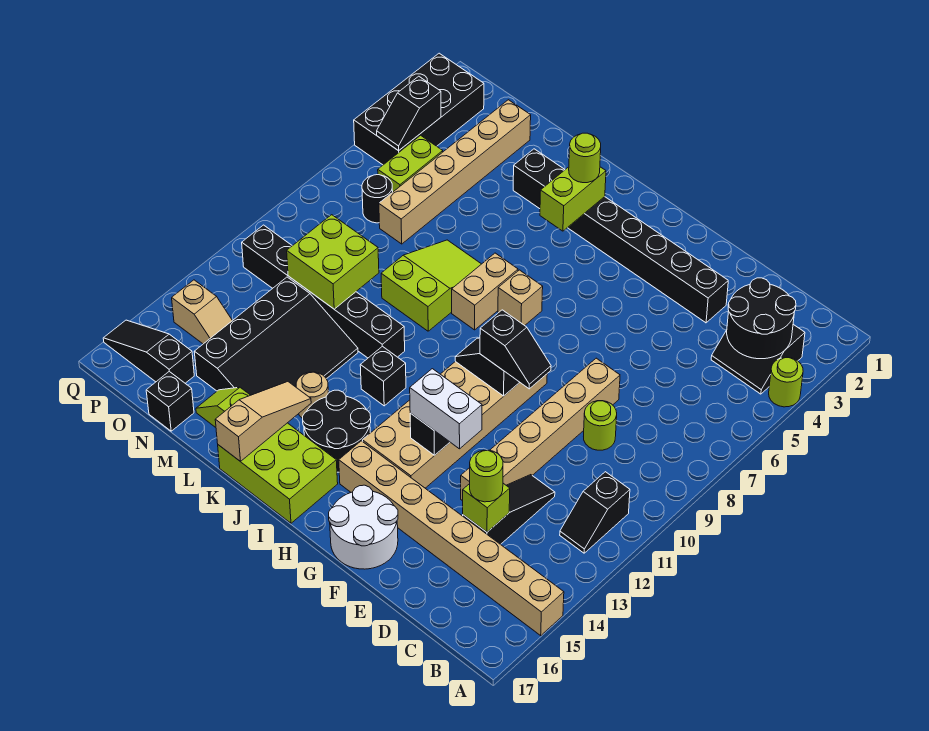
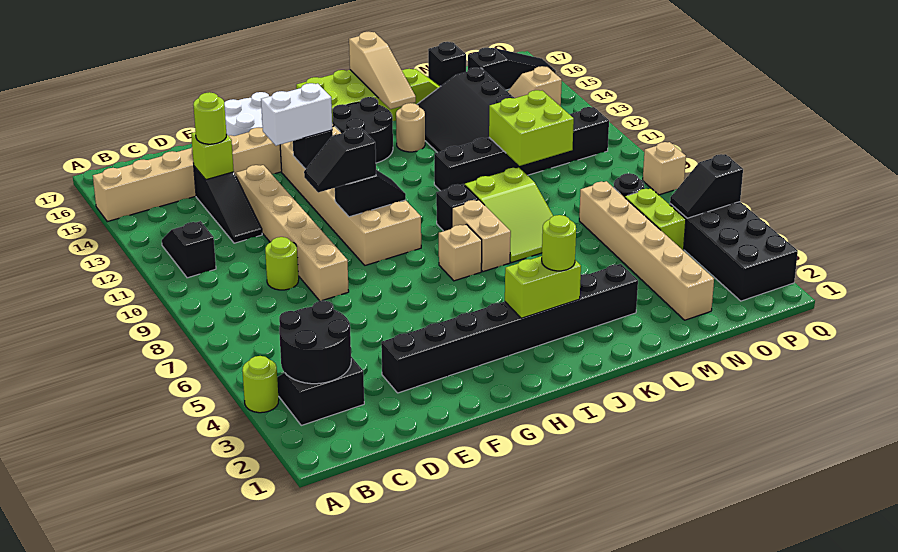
lime brick J3:J4 level 2 -> lime brick I3:J3 level 2
black brick J12 level 1 -> black brick J9 level 1
black slope P4:P5 level 2 top 4 -> black slope P5:Q5 level 2 top Q
none -> tan brick Q8 level 1

